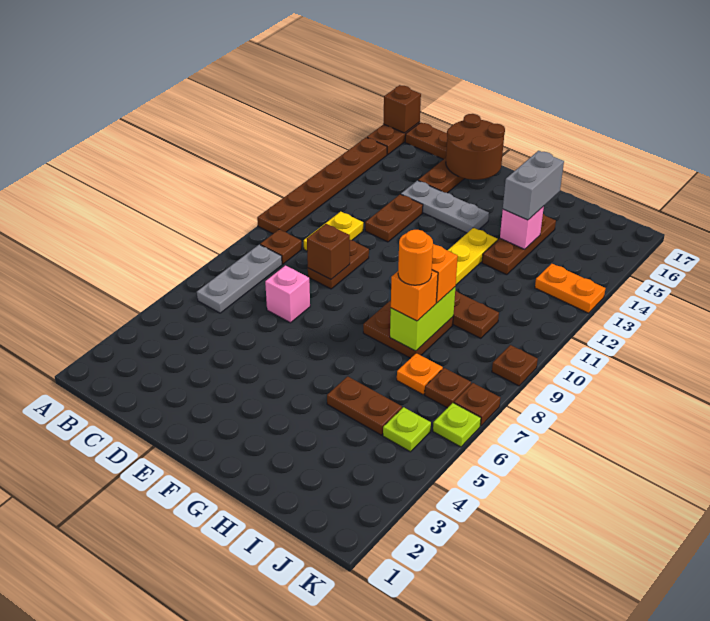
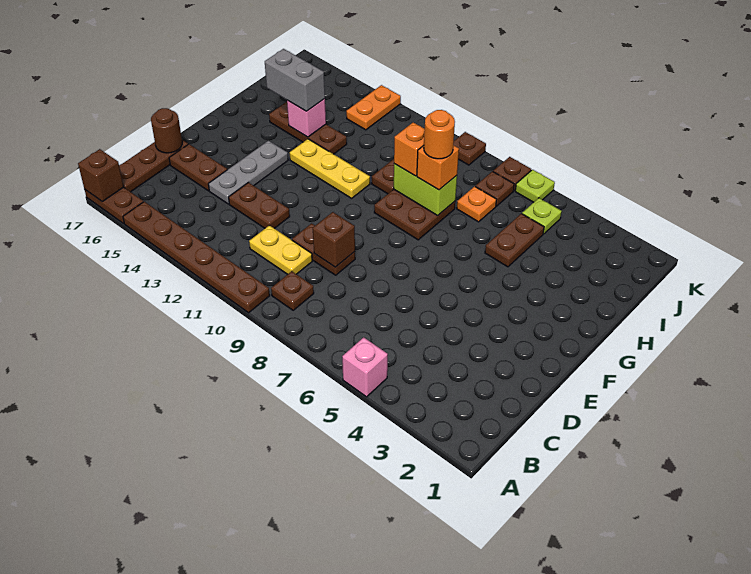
grey plate B6:B8 level 1 -> none
pink brick D7 level 1 -> pink brick A5 level 1
brown round brick D16:E17 level 2 -> brown round brick D17 level 2

